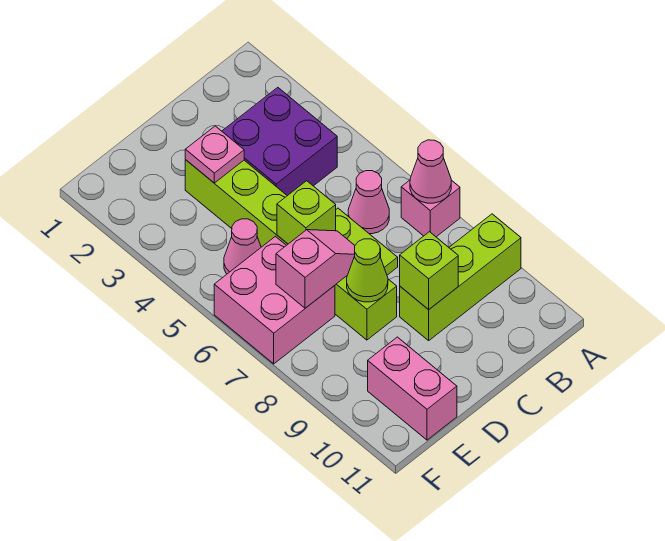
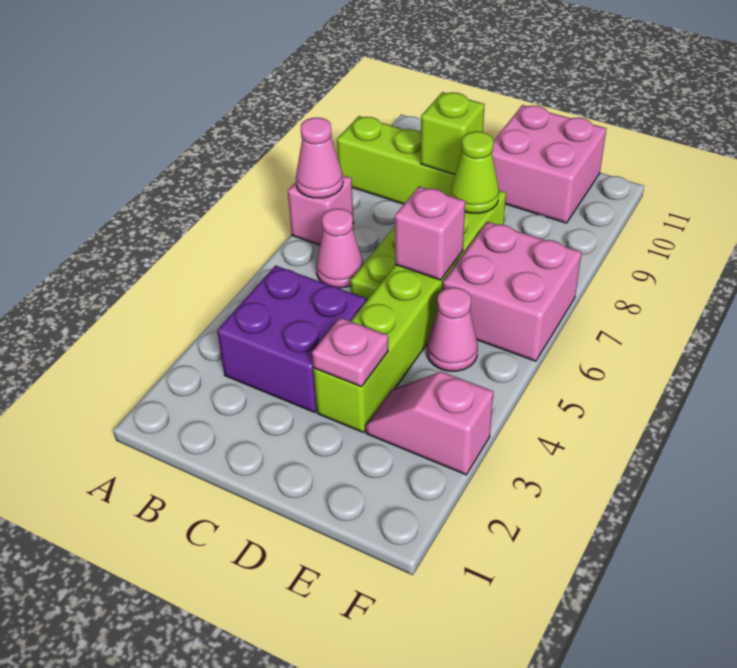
lime brick D6 level 2 -> pink brick D6 level 2
pink slope D7:E7 level 2 top E -> pink slope E3:F3 level 1 top F
pink brick E10:E11 level 1 -> pink brick D10:E11 level 1

